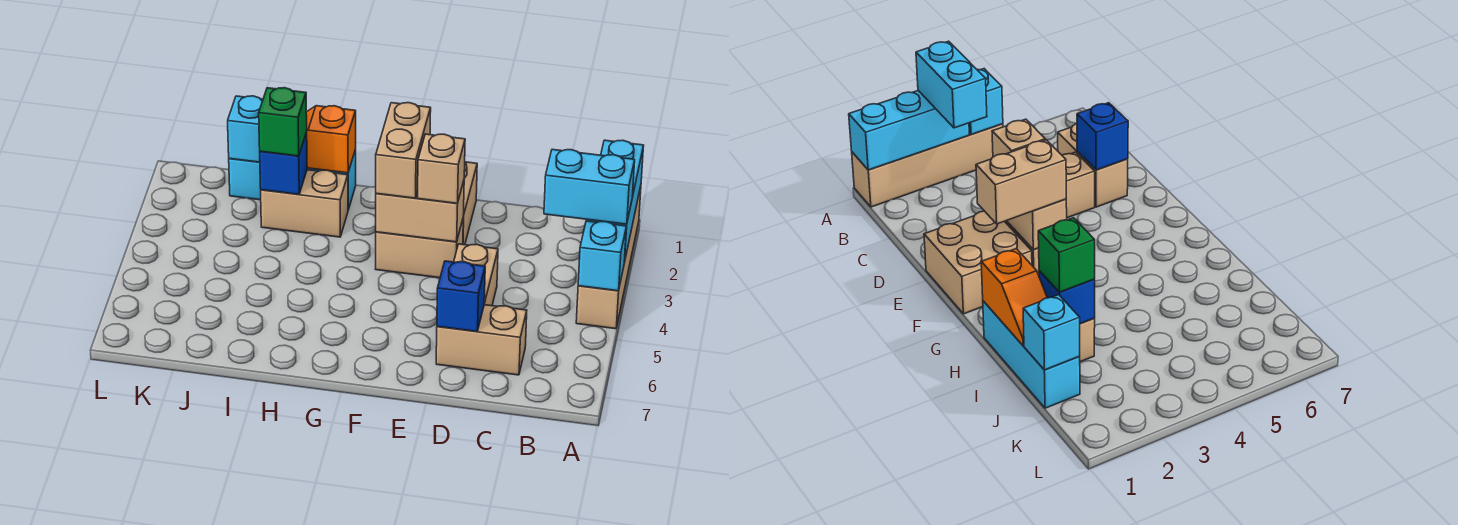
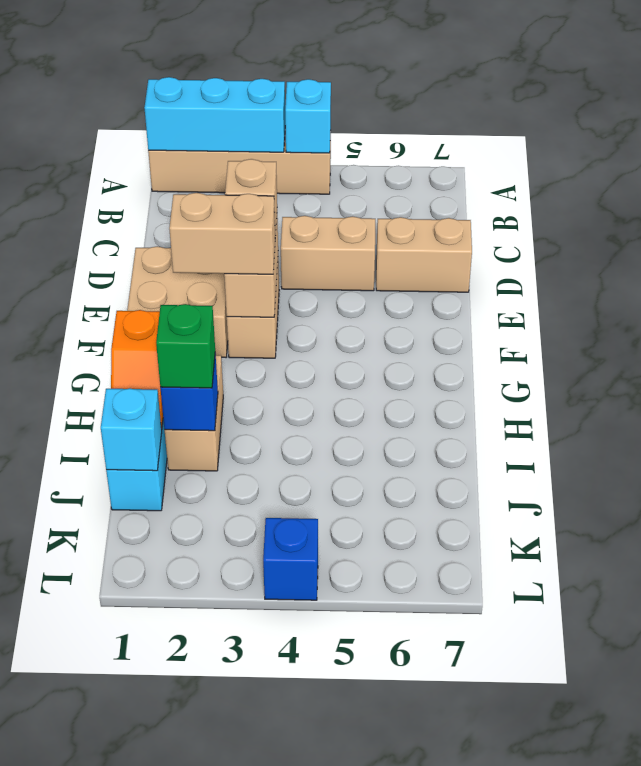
cyan brick A3:B3 level 3 -> none
tan brick C6:D6 level 1 -> tan brick D6:D7 level 1
blue brick D6 level 2 -> blue brick L4 level 1

